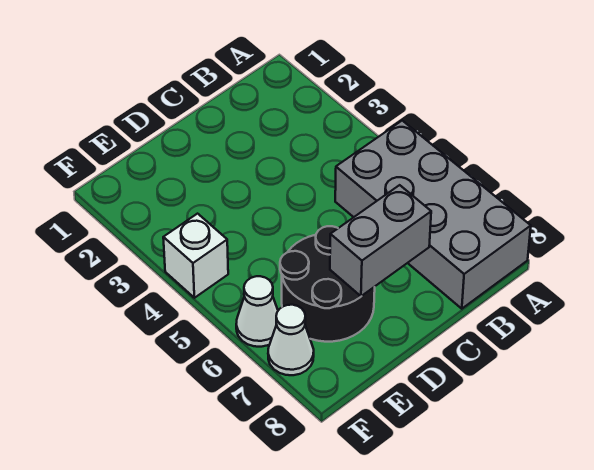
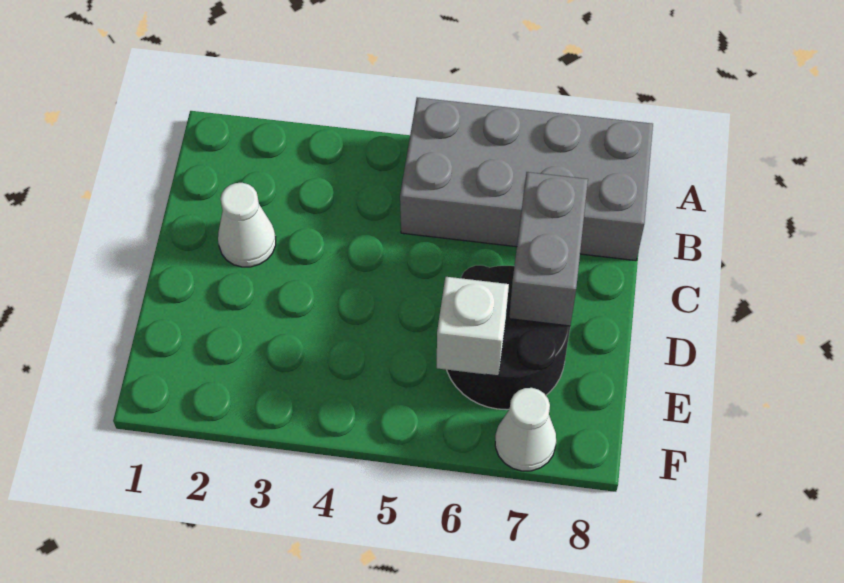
white brick F4 level 1 -> white brick E6 level 2
white cone F6 level 1 -> white cone C2 level 1

